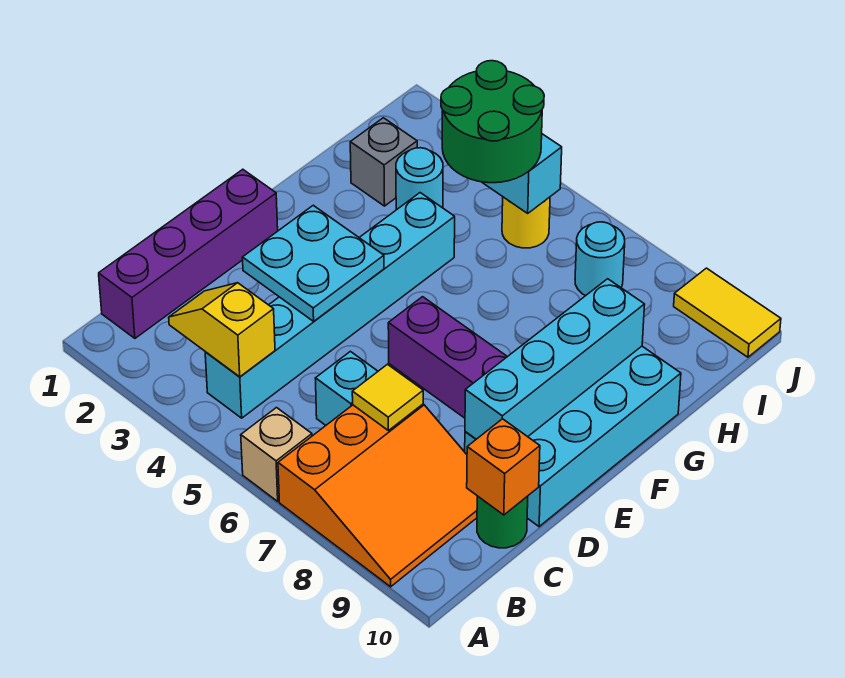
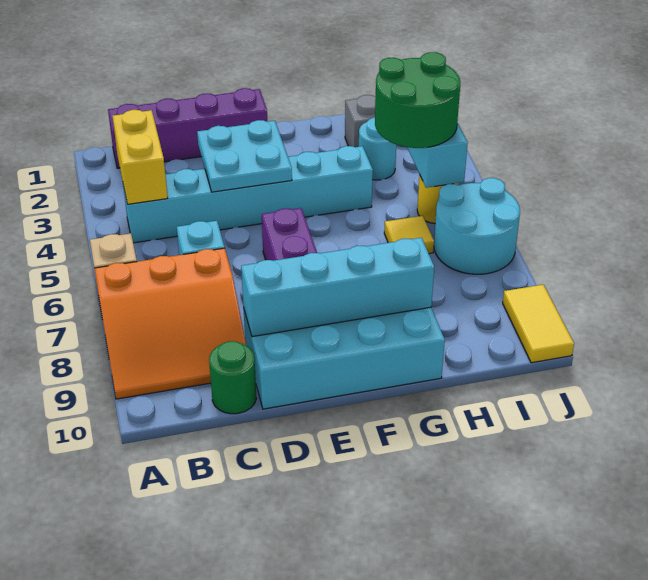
yellow slope B3:B4 level 2 top 4 -> yellow brick B3:B4 level 2
yellow tile C7 level 2 -> yellow tile H6 level 1
orange brick C10 level 2 -> none
cyan round brick I7 level 1 -> cyan round brick I6:J7 level 1

